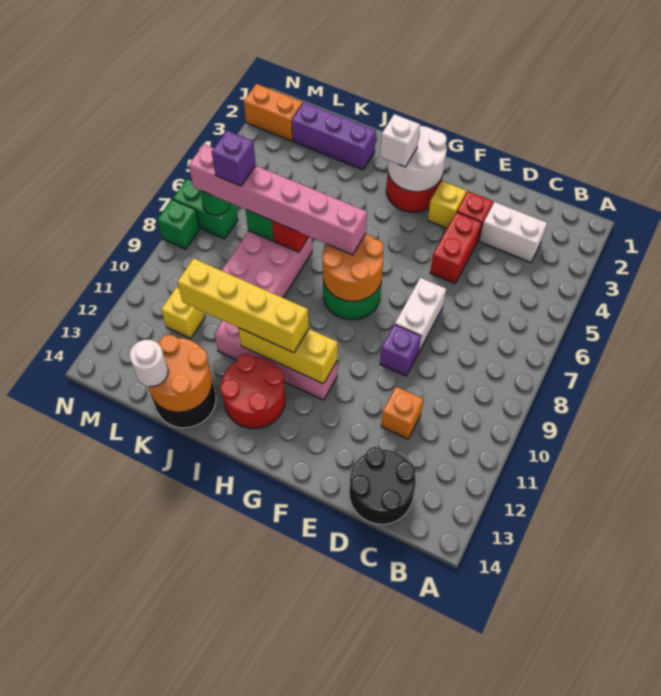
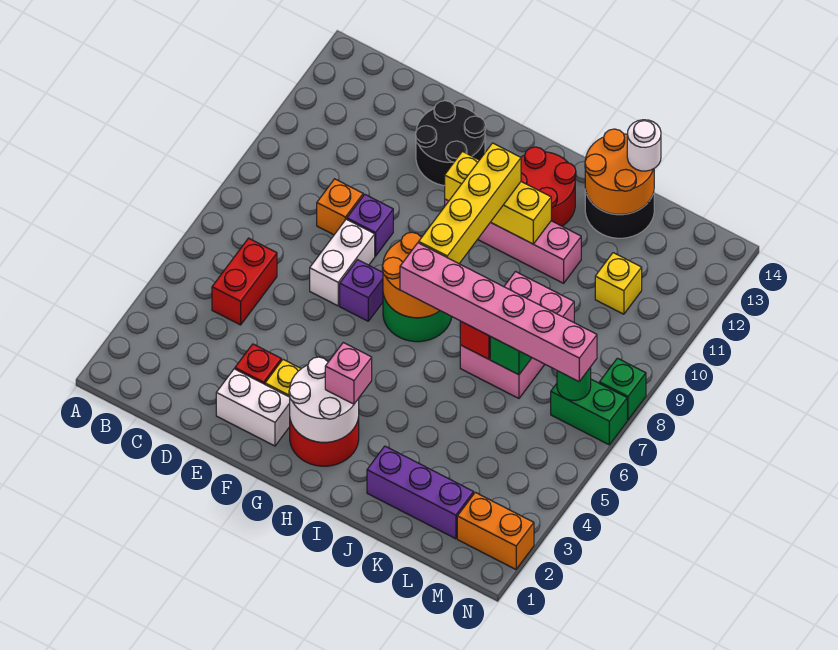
white brick C3:D3 level 1 -> white brick E2:F2 level 1
black round brick C13:D14 level 1 -> black round brick E12:F13 level 1
orange brick D11 level 1 -> orange brick D9 level 1
red brick E4:E5 level 1 -> red brick C5:C6 level 1
white brick H3 level 3 -> pink brick H3 level 3
yellow brick H11:K11 level 3 -> yellow brick H8:H11 level 3
purple brick L7 level 4 -> purple brick F7 level 1

